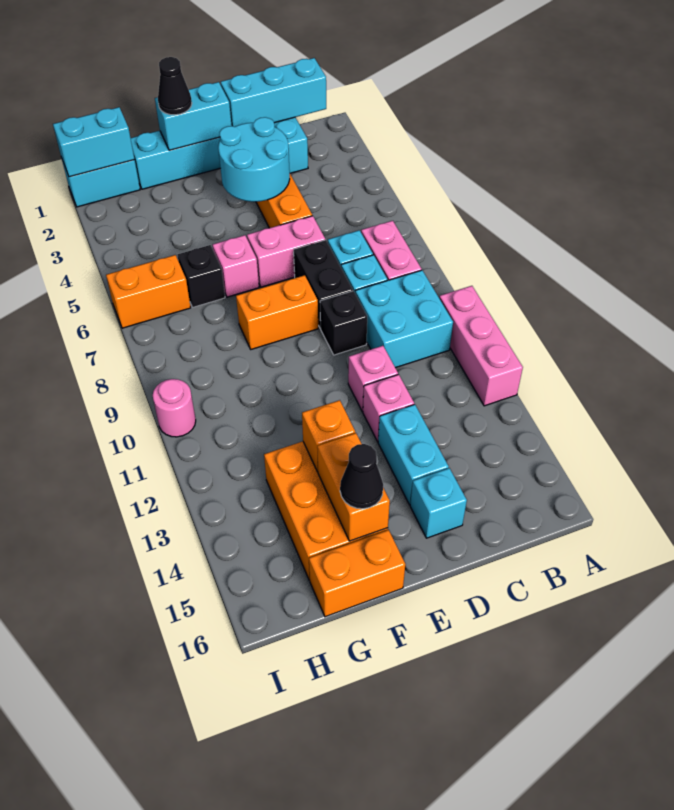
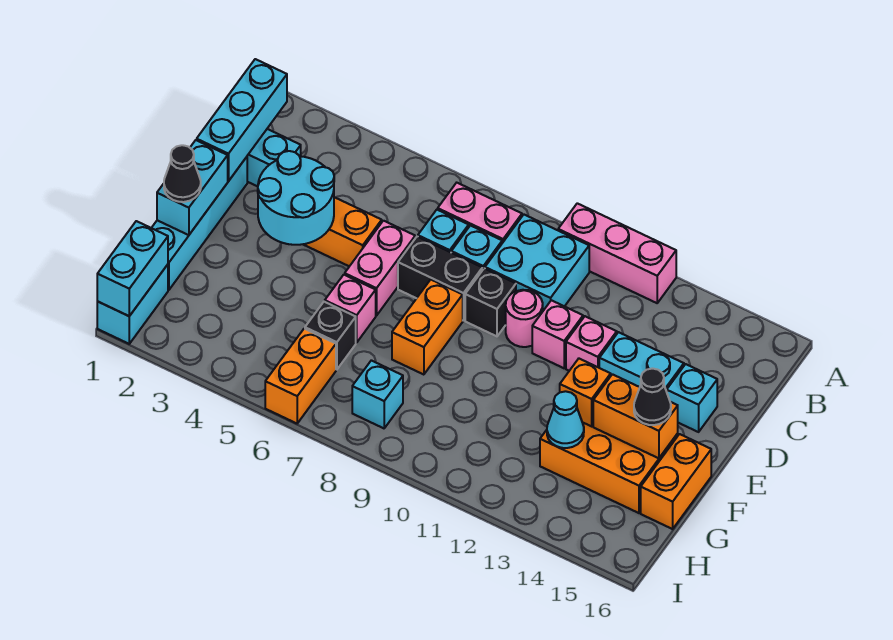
none -> cyan cone G13 level 2
none -> cyan brick H8 level 1
pink round brick I10 level 1 -> pink round brick D10 level 1

